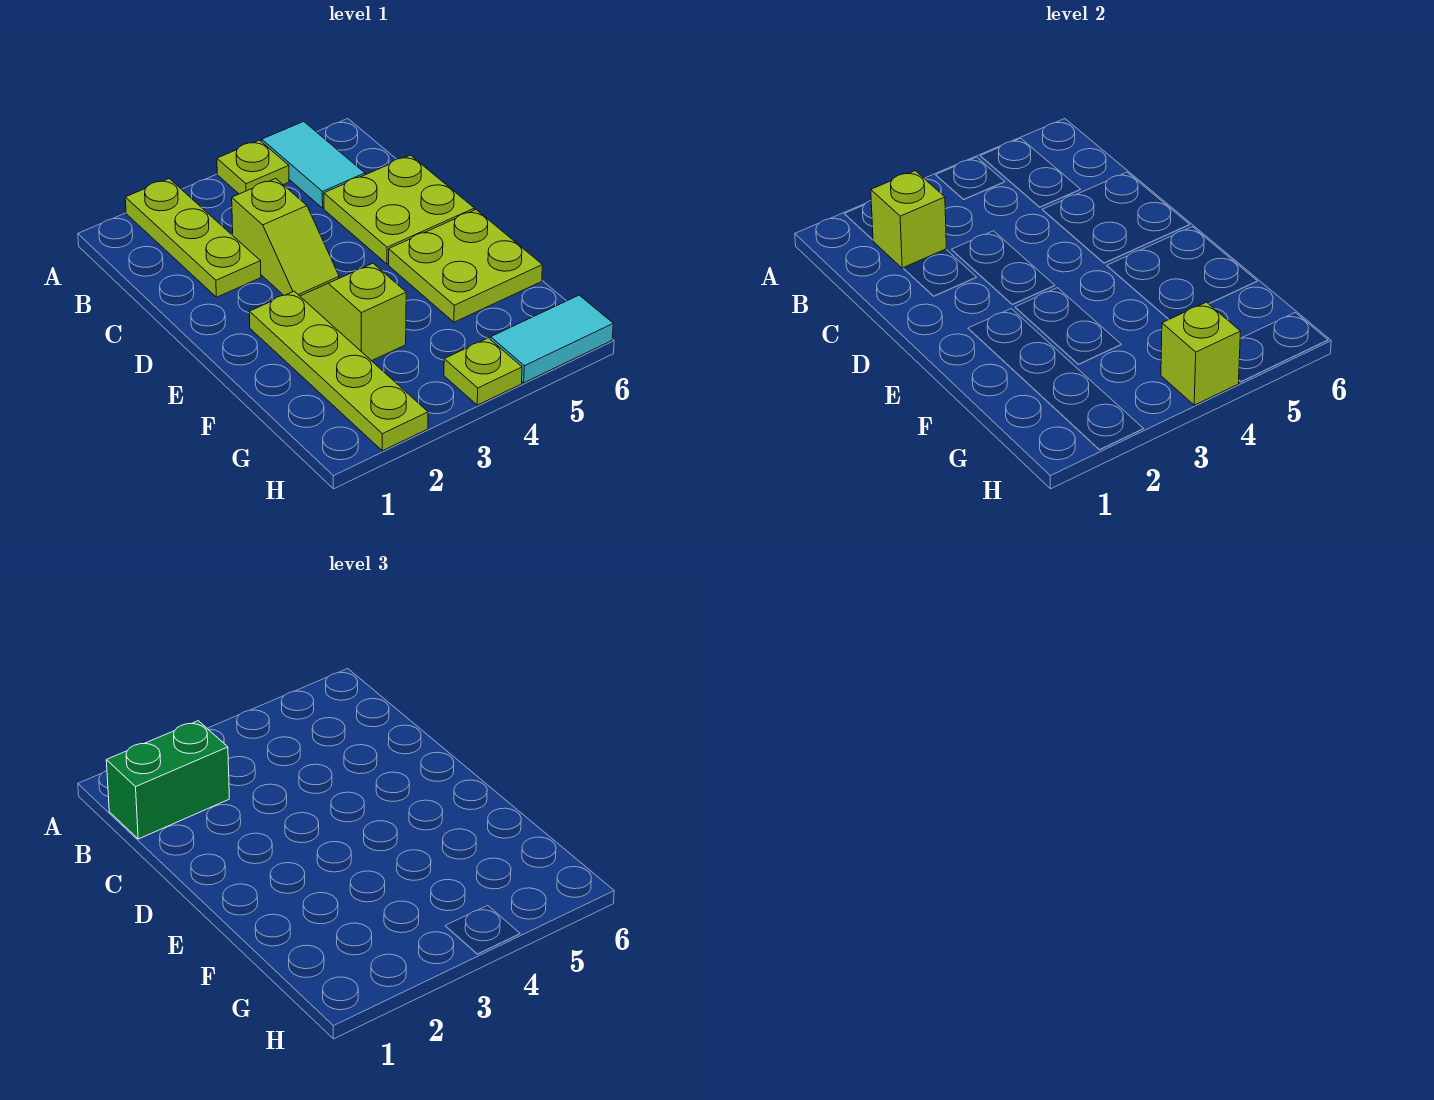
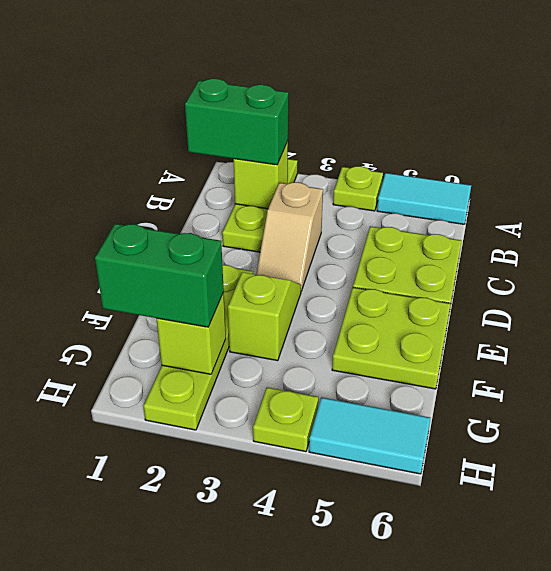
cyan tile A5:B5 level 1 -> cyan tile A5:A6 level 1
lime slope C3:D3 level 1 top C -> tan slope C3:D3 level 1 top C
none -> green brick G1:G2 level 3
lime brick H4 level 2 -> lime brick G2 level 2

